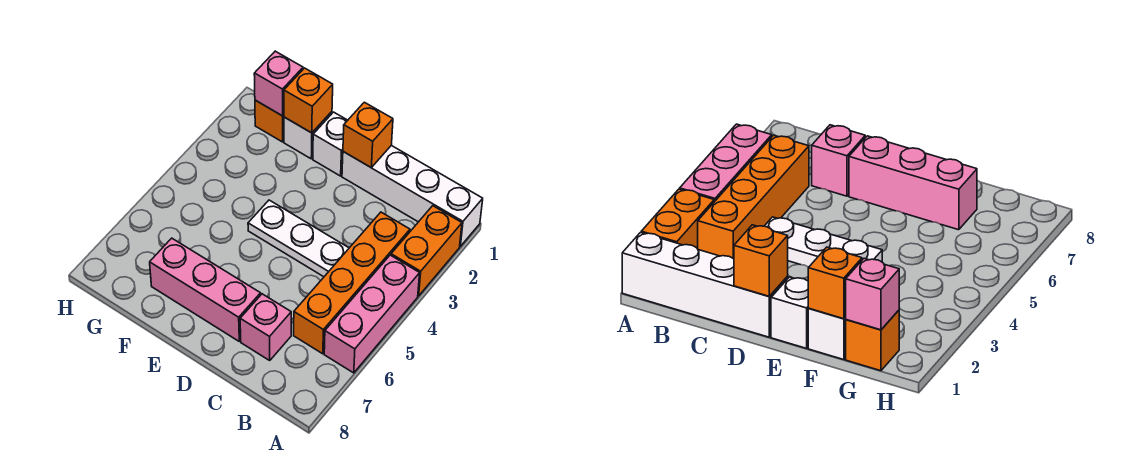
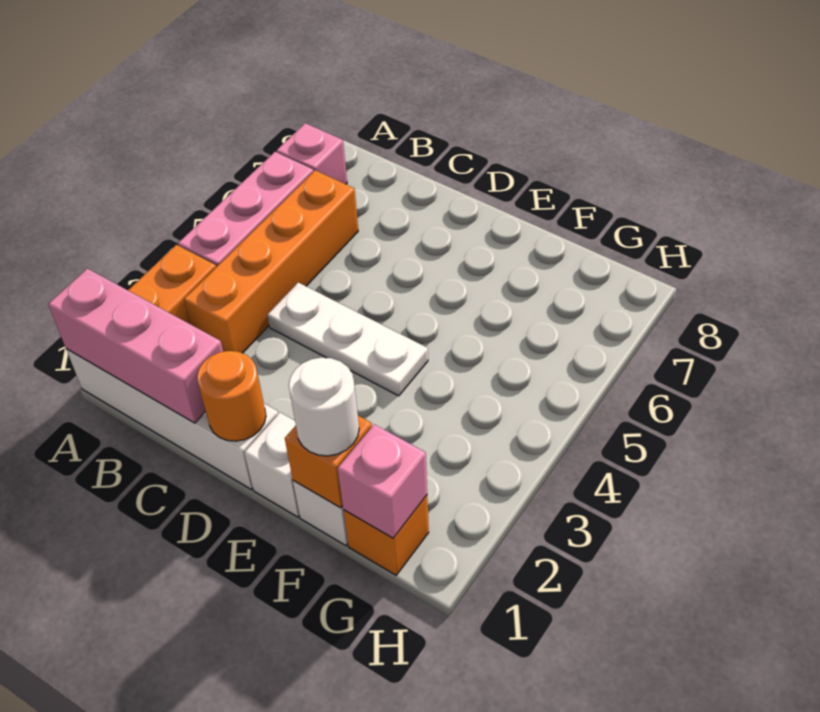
pink brick C7 level 1 -> pink brick A7 level 1
orange brick D1 level 2 -> orange round brick D1 level 2
pink brick D7:F7 level 1 -> pink brick A1:C1 level 2
none -> white round brick F1 level 3

